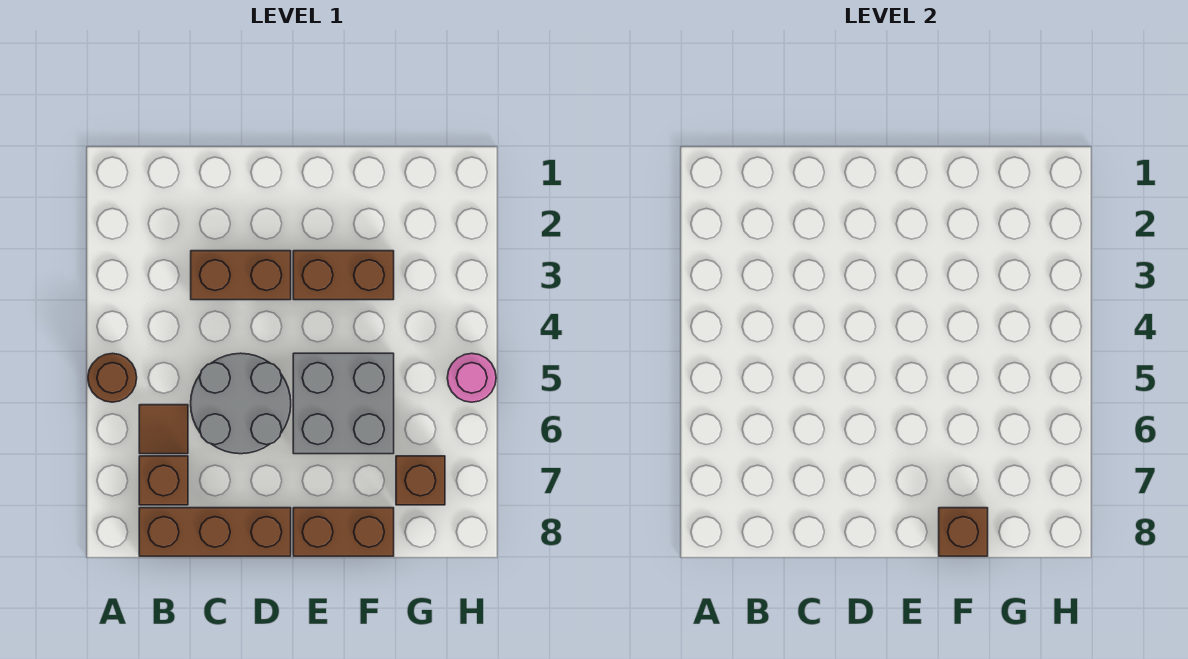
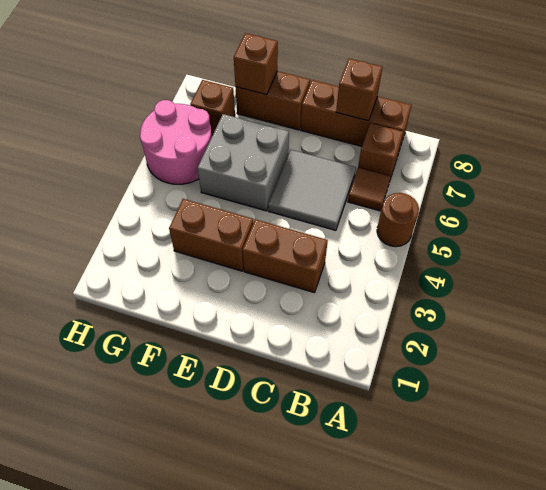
grey round brick C5:D6 level 1 -> grey tile C5:D6 level 1
none -> brown brick C8 level 2
pink round brick H5 level 1 -> pink round brick G5:H6 level 1

